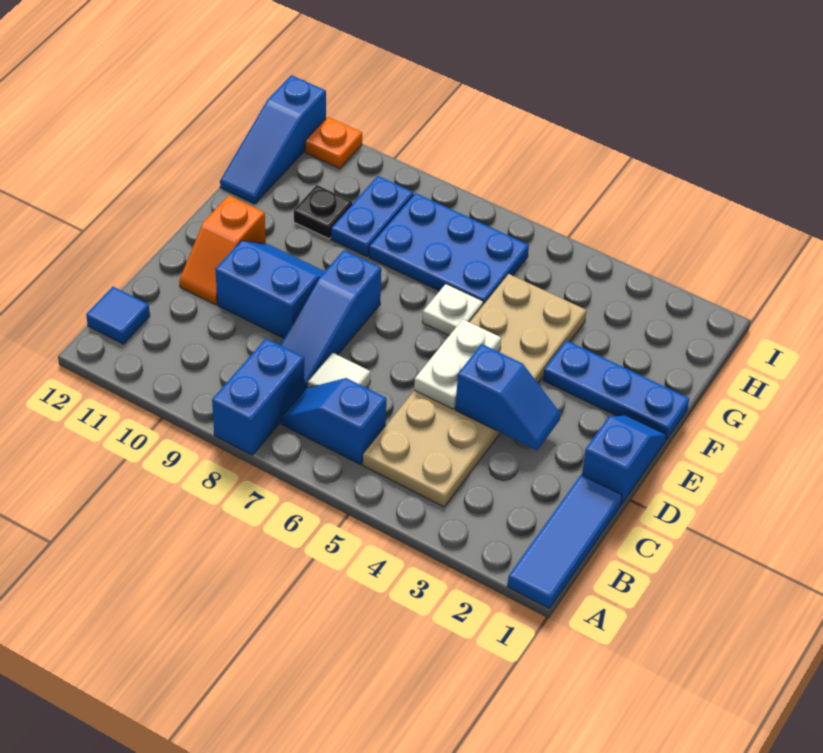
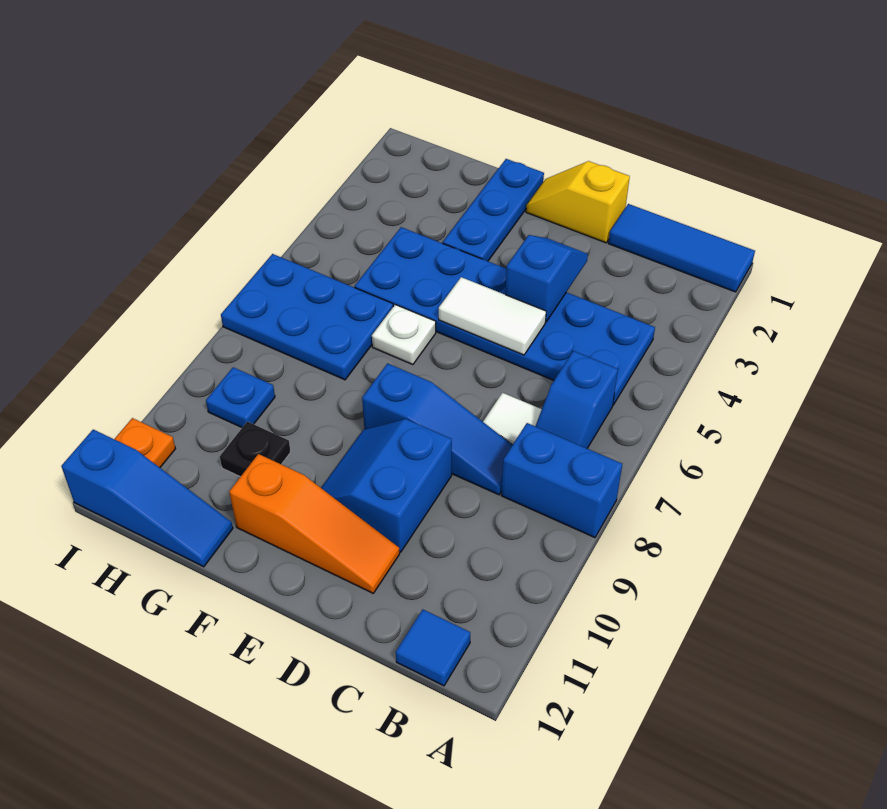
tan plate B4:G5 level 1 -> blue plate B4:G5 level 1
blue slope D1:E1 level 1 top D -> yellow slope D1:E1 level 1 top D
white plate D5:E5 level 2 -> white tile D5:E5 level 2
orange slope D11:E11 level 1 top E -> orange slope D11:F11 level 1 top F
blue plate G6:H8 level 1 -> blue plate G6:I7 level 1
blue plate G9:H9 level 1 -> blue plate H9 level 1

